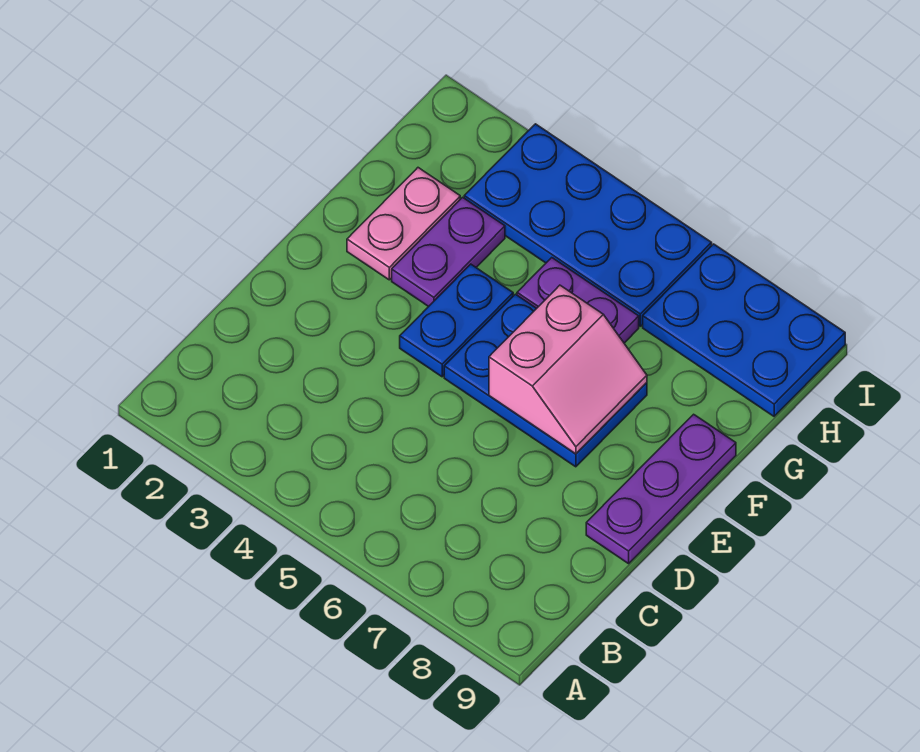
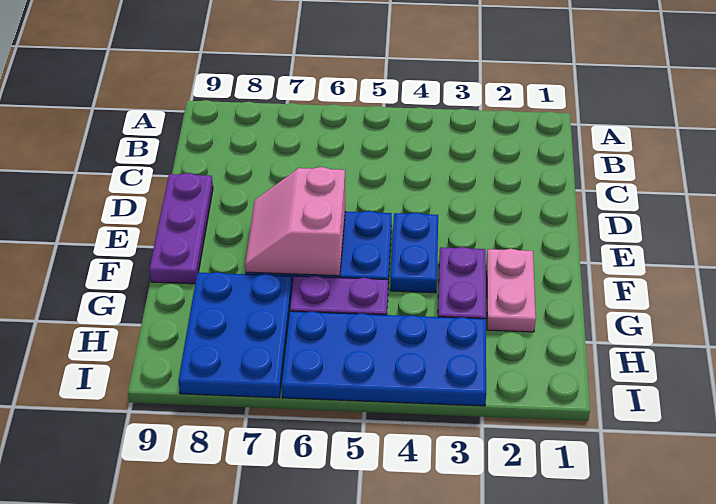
blue plate H7:I9 level 1 -> blue plate G7:I8 level 1

